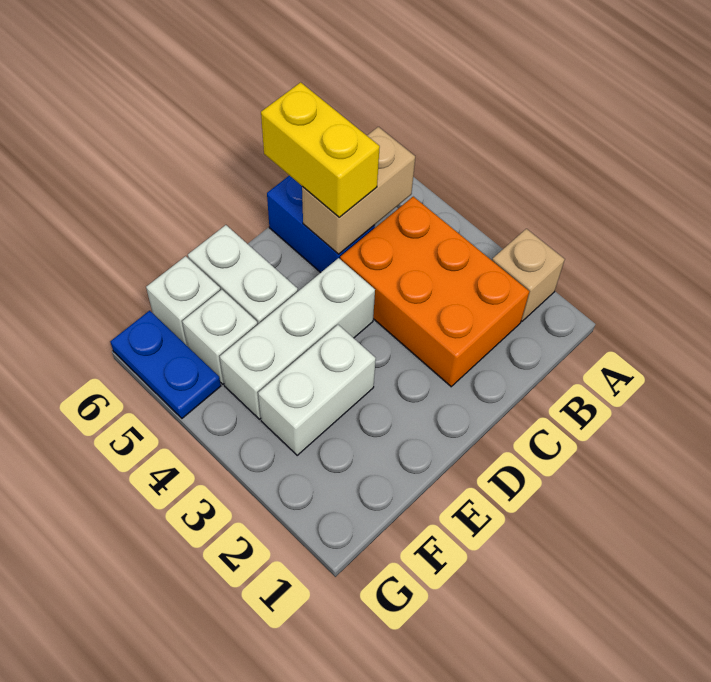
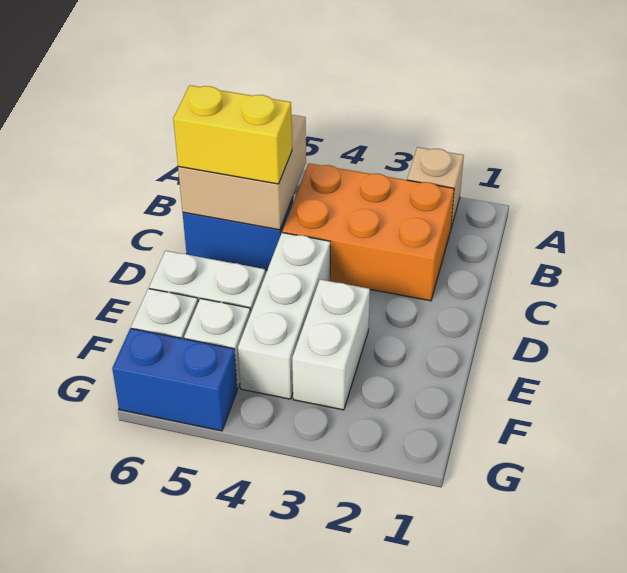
tan brick B5:C5 level 2 -> tan brick B5:C6 level 2
blue plate G5:G6 level 1 -> blue brick G5:G6 level 1

